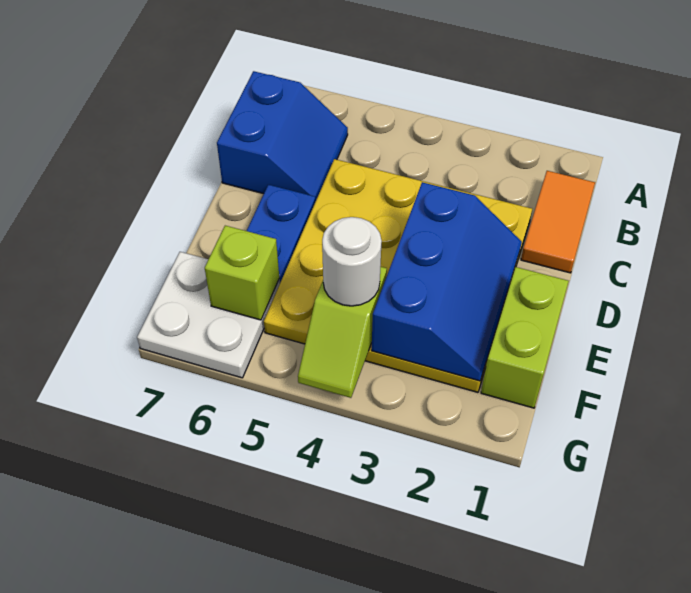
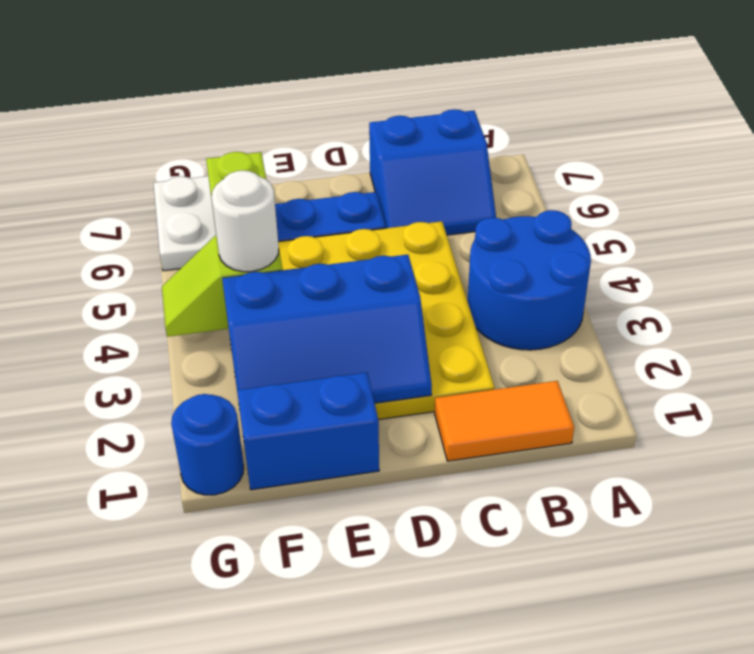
none -> blue round brick A3:B4 level 1
lime brick E1:F1 level 1 -> blue brick E1:F1 level 1
none -> blue round brick G1 level 1

